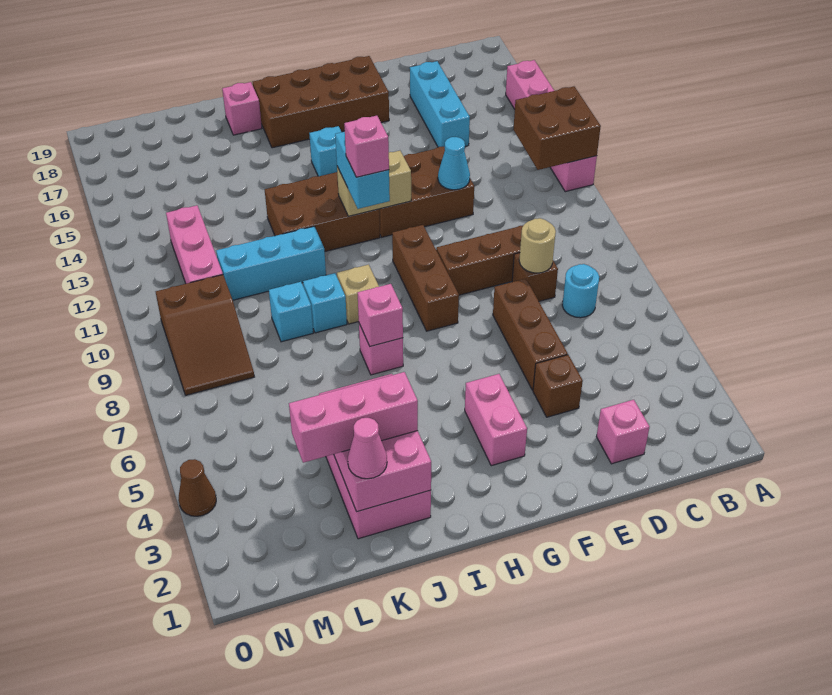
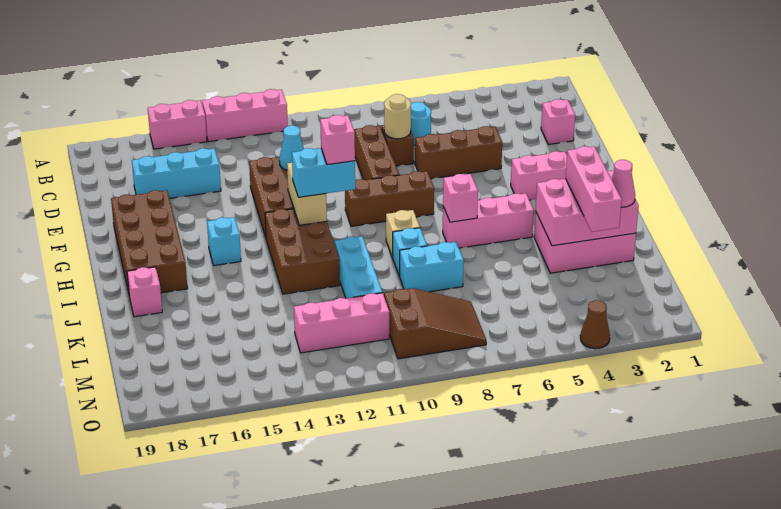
brown brick A12:B13 level 2 -> none
brown brick E4 level 1 -> none
pink brick I7 level 1 -> pink brick I5:I7 level 1
cyan brick K9 level 1 -> cyan brick K8:K9 level 1

